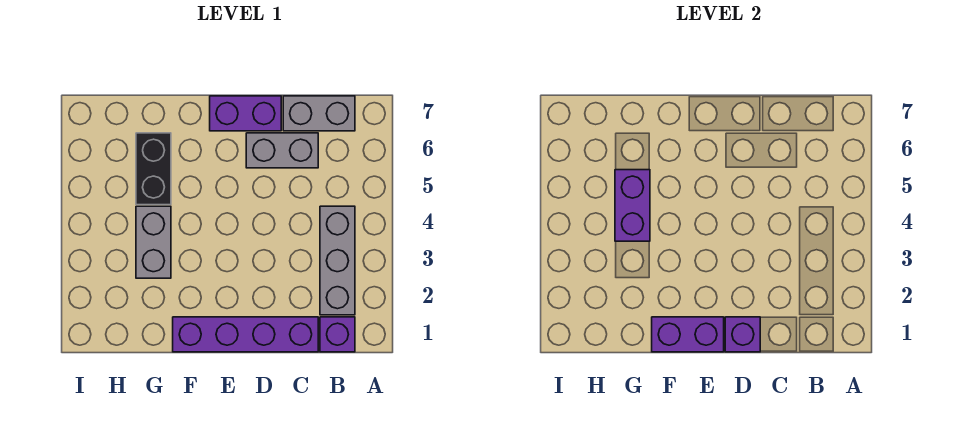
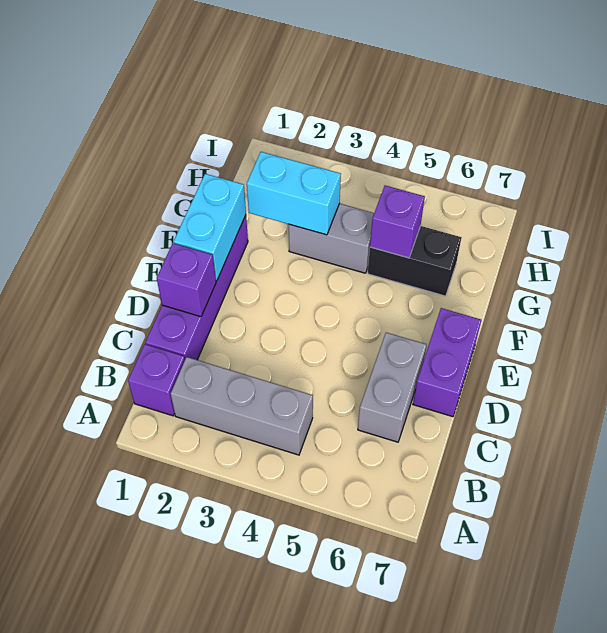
grey brick B7:C7 level 1 -> none
purple brick E1:F1 level 2 -> cyan brick E1:F1 level 2
none -> cyan brick G2:G3 level 2
purple brick G4:G5 level 2 -> purple brick G5 level 2

